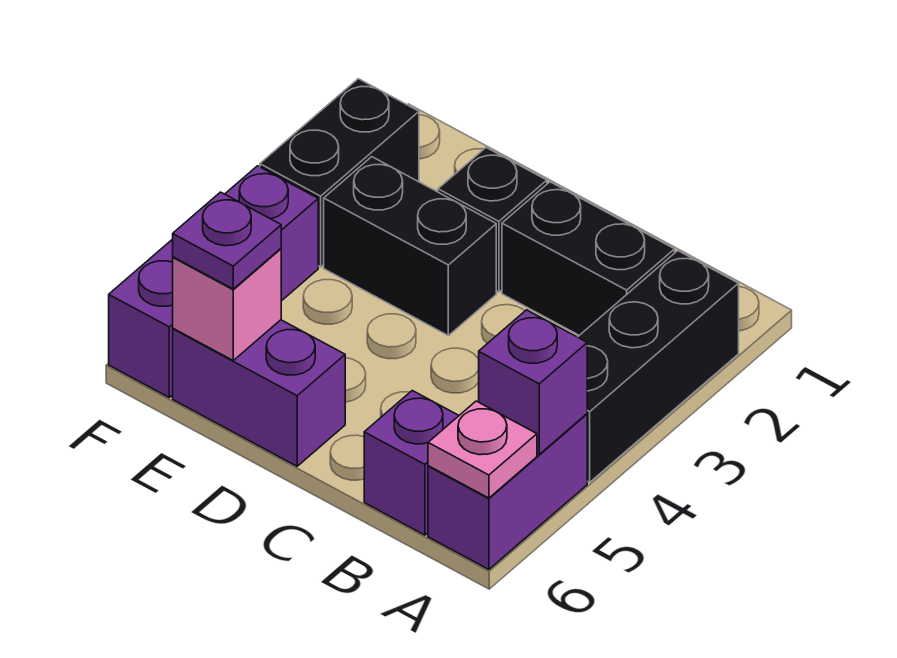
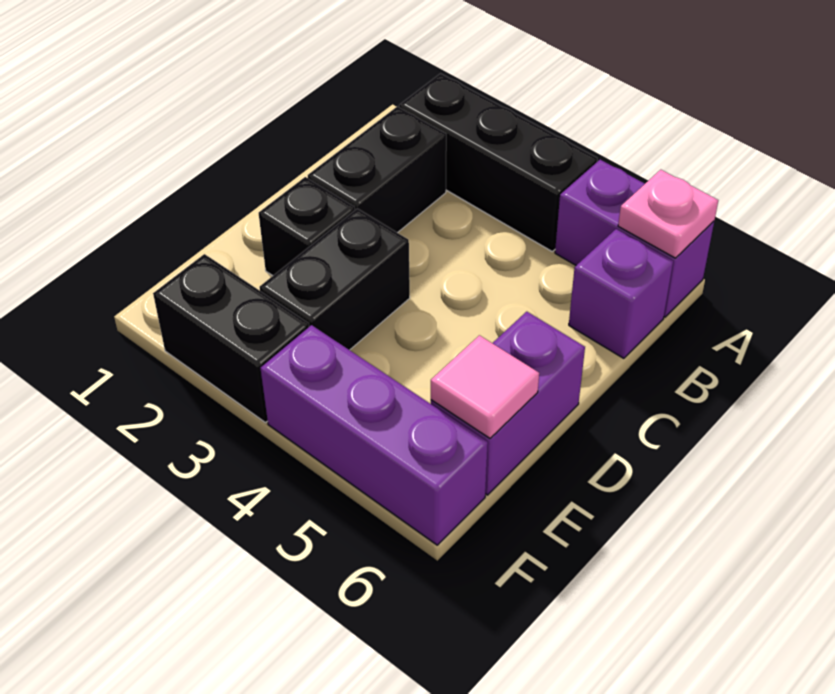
purple brick A5 level 2 -> none
pink brick E6 level 2 -> pink tile E6 level 2
purple plate E6 level 3 -> none

